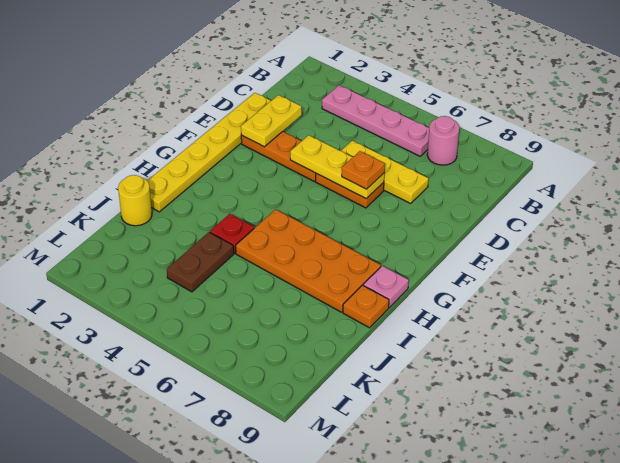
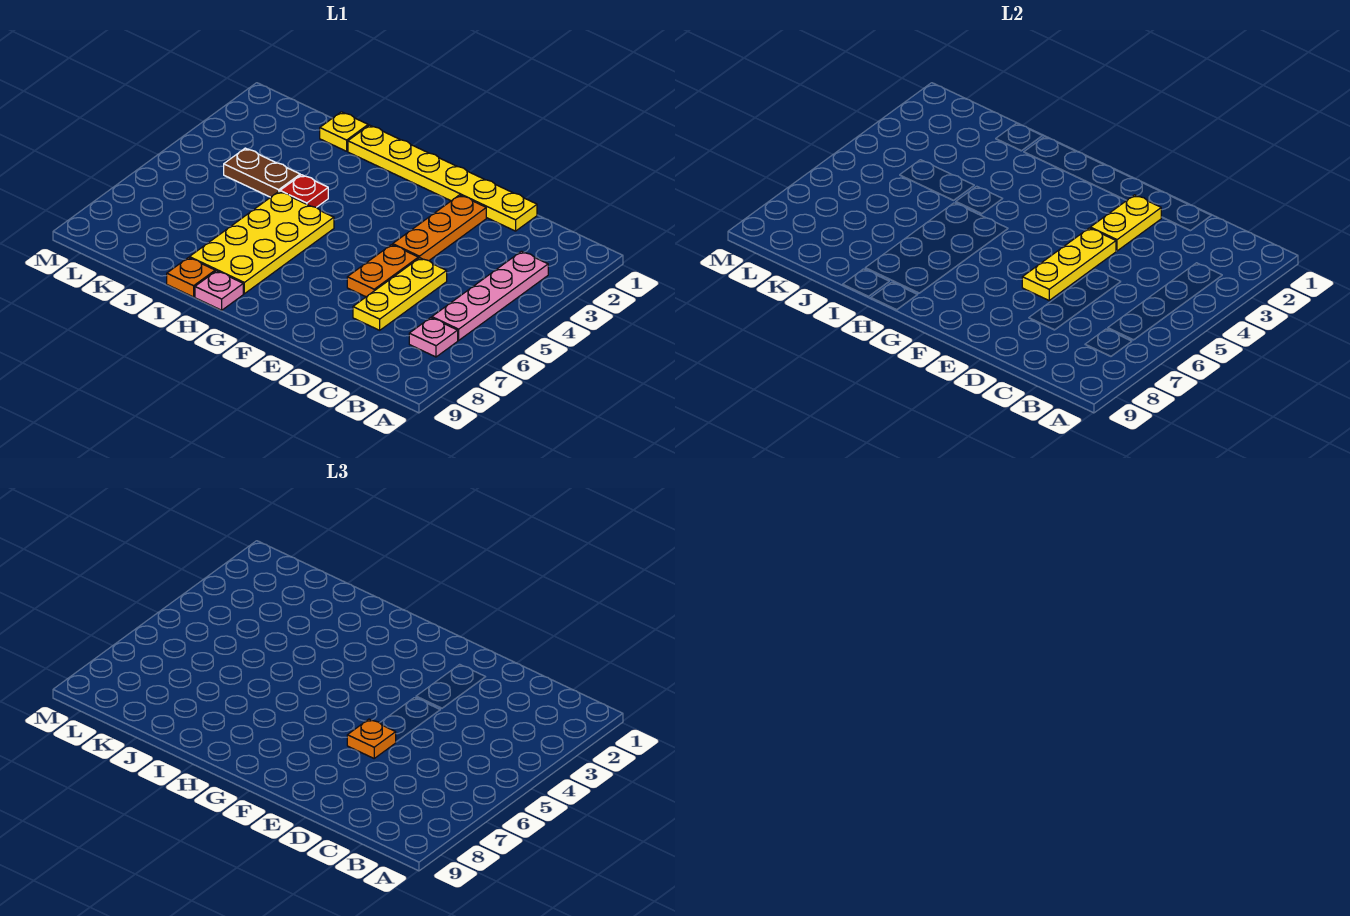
pink round brick B7 level 1 -> pink plate B7 level 1
yellow plate D2:E2 level 2 -> yellow plate E2:E3 level 2
orange plate H5:I8 level 1 -> yellow plate H5:I8 level 1
yellow round brick J1 level 1 -> yellow plate J1 level 1

